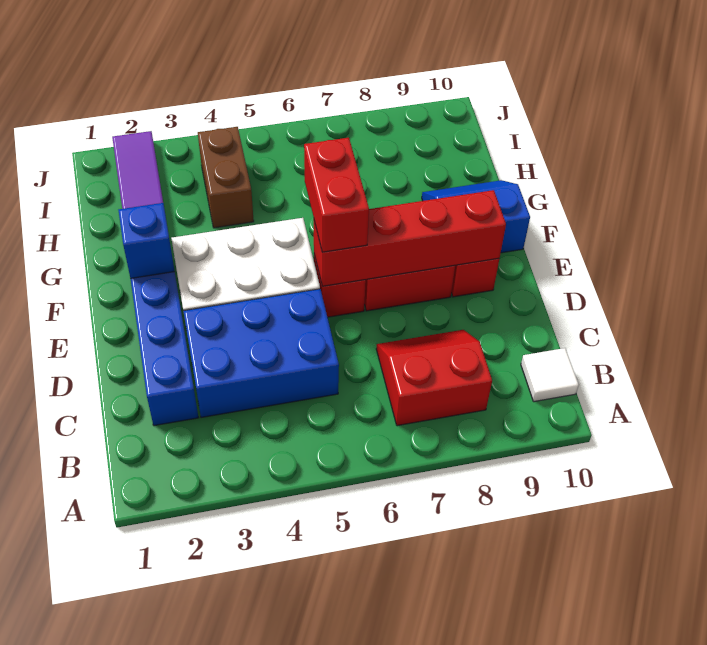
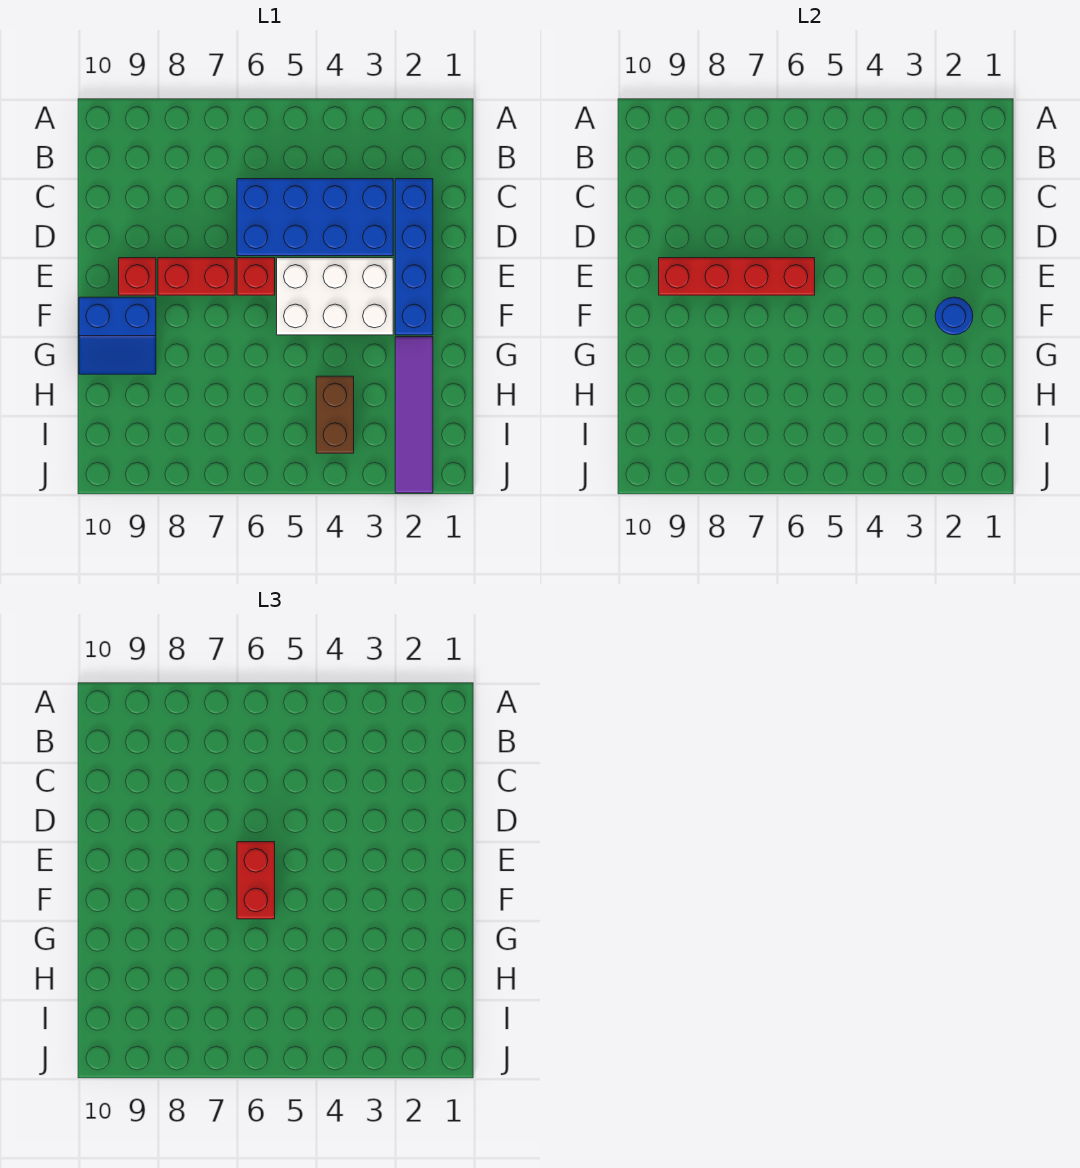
red slope B7:C8 level 1 top B -> none
white tile B10 level 1 -> none
blue brick C3:D5 level 1 -> blue brick C3:D6 level 1
blue brick F2 level 2 -> blue round brick F2 level 2

